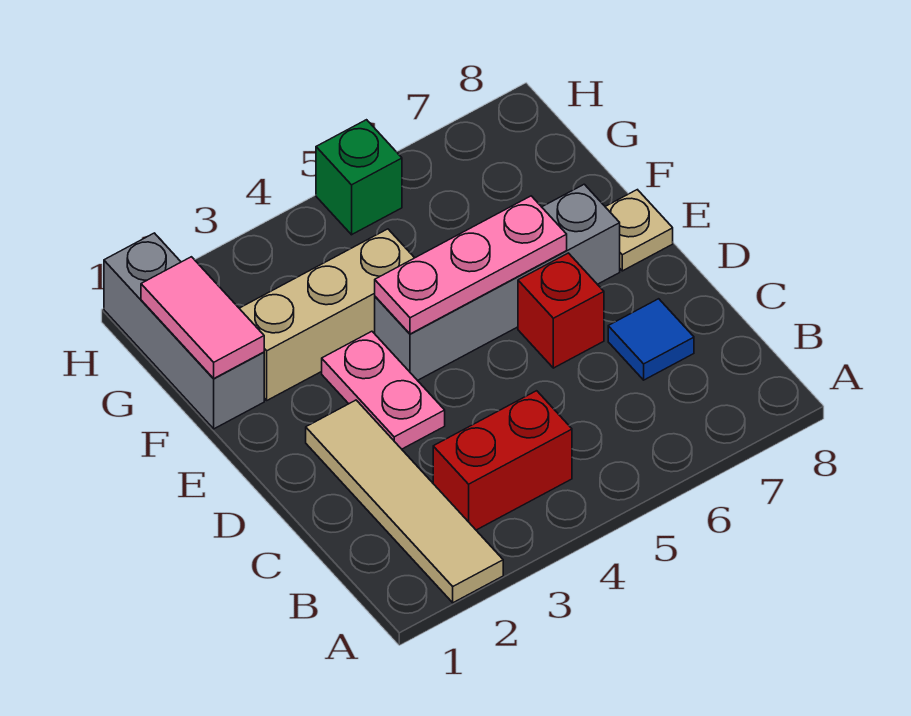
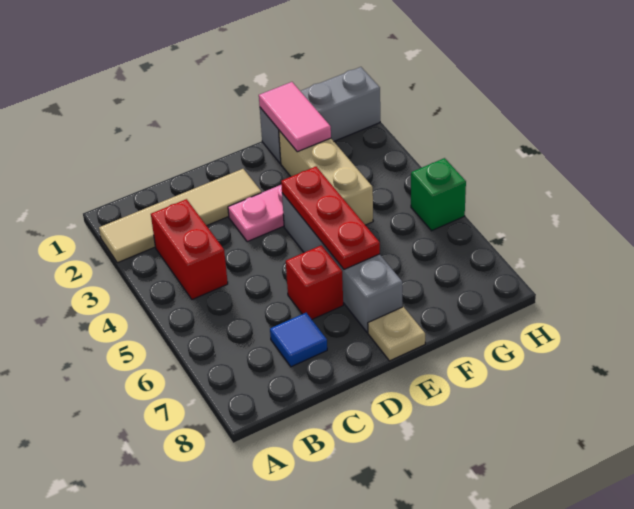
pink plate E4:E6 level 2 -> red plate E4:E6 level 2
pink tile F1:G1 level 2 -> pink tile F1:F2 level 2

